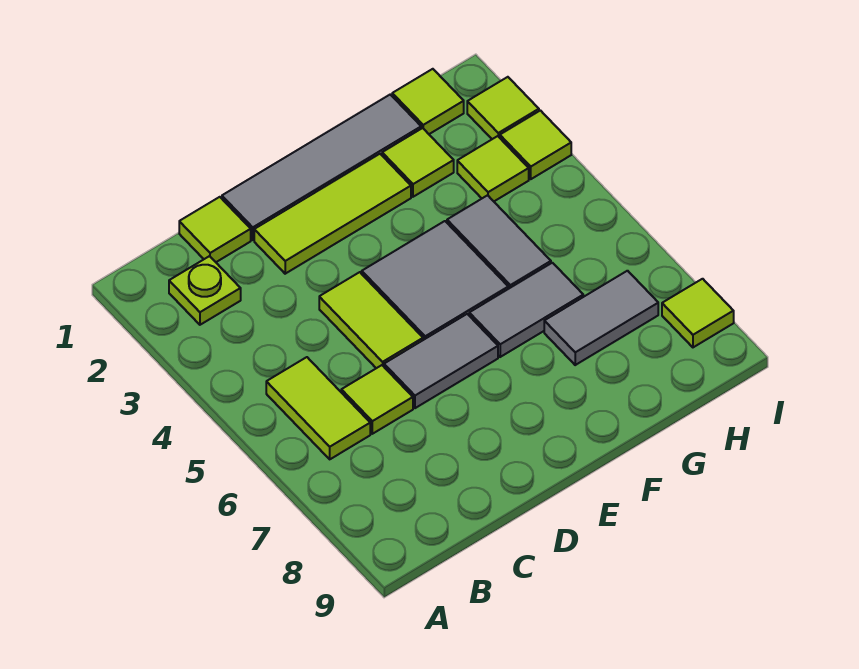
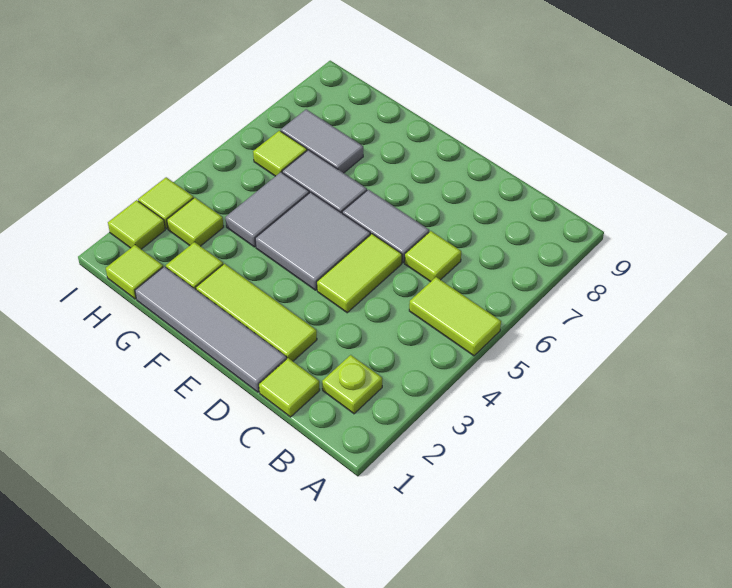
lime tile B5:B6 level 1 -> lime tile A5:B5 level 1
lime tile I8 level 1 -> lime tile H6 level 1

